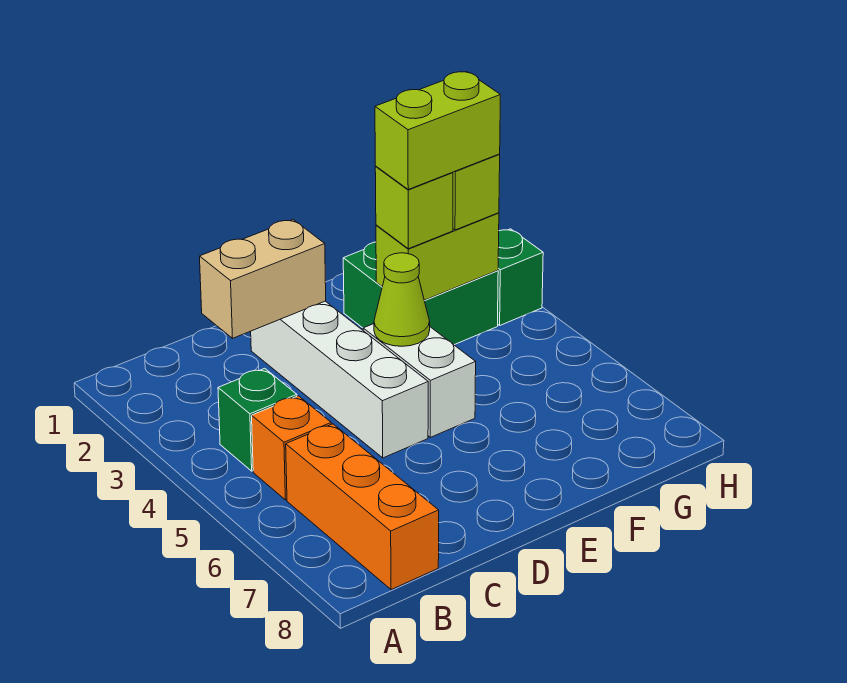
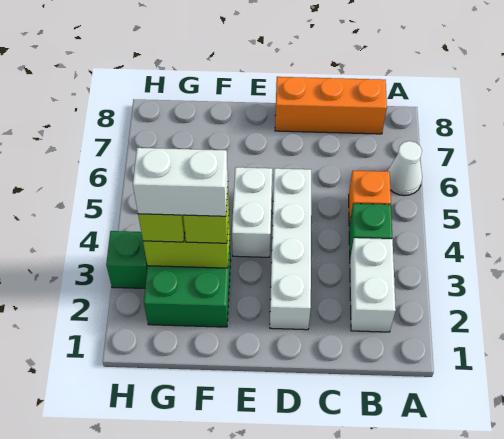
none -> white cone A6 level 1
none -> white brick B2:B3 level 1
orange brick B6:B8 level 1 -> orange brick B8:D8 level 1
tan brick C2:D2 level 2 -> none
lime cone E4 level 2 -> none
lime brick F3:G3 level 4 -> white brick F3:G3 level 4

